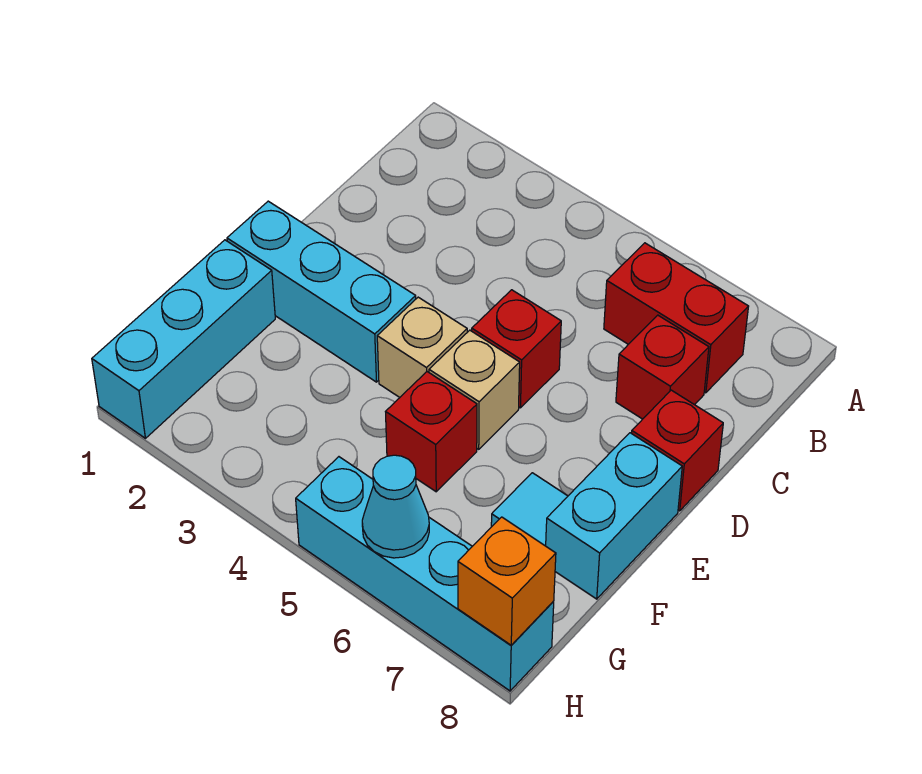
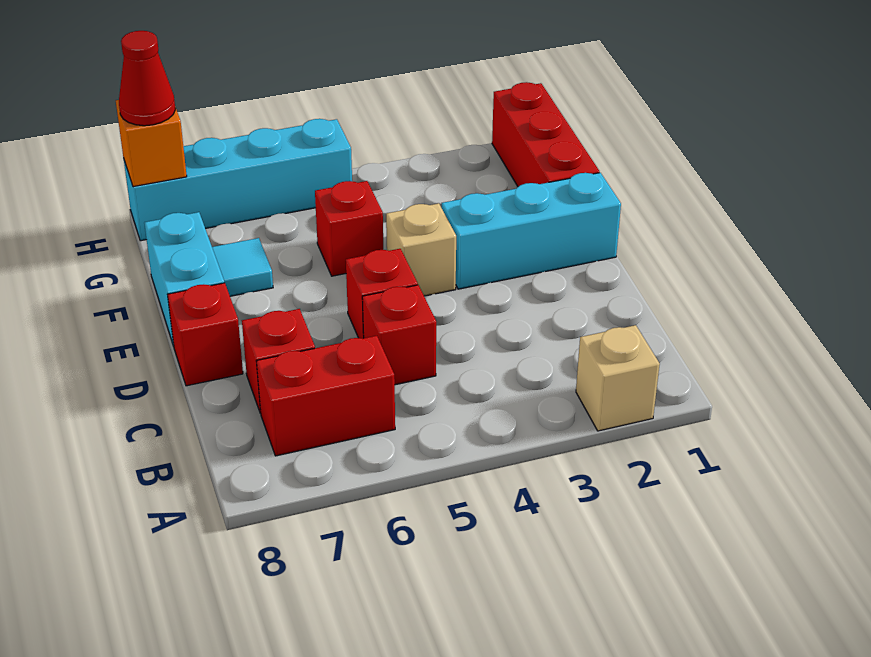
none -> red brick C5 level 1
tan brick E5 level 1 -> tan brick A2 level 1
cyan brick F1:H1 level 1 -> red brick F1:H1 level 1
cyan cone H6 level 2 -> none
none -> red cone H8 level 3

